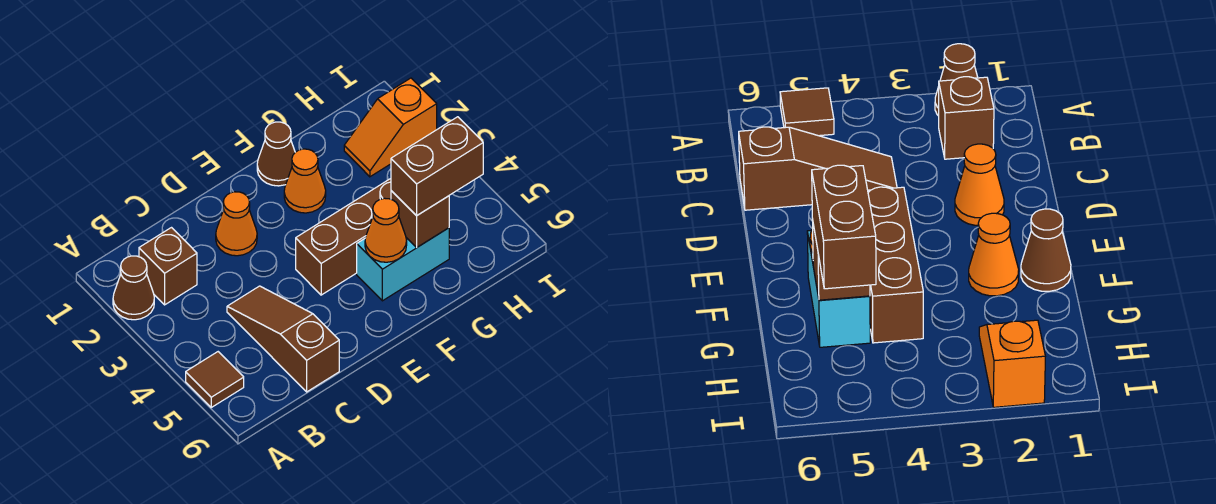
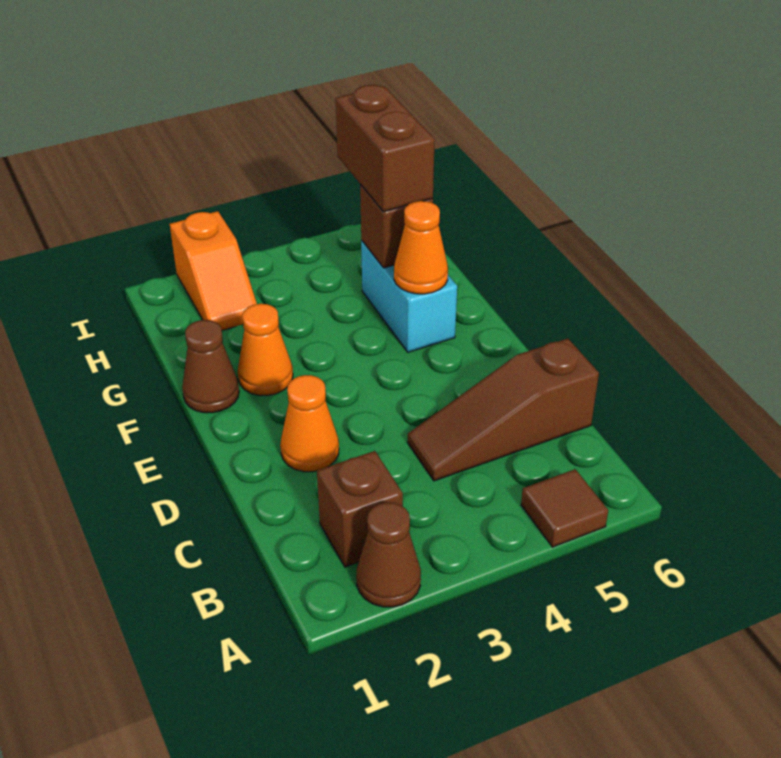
brown brick E4:G4 level 1 -> none

